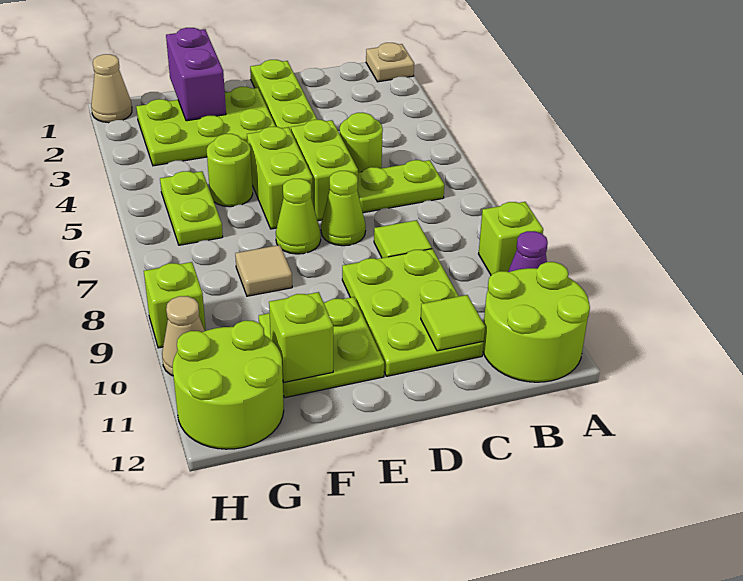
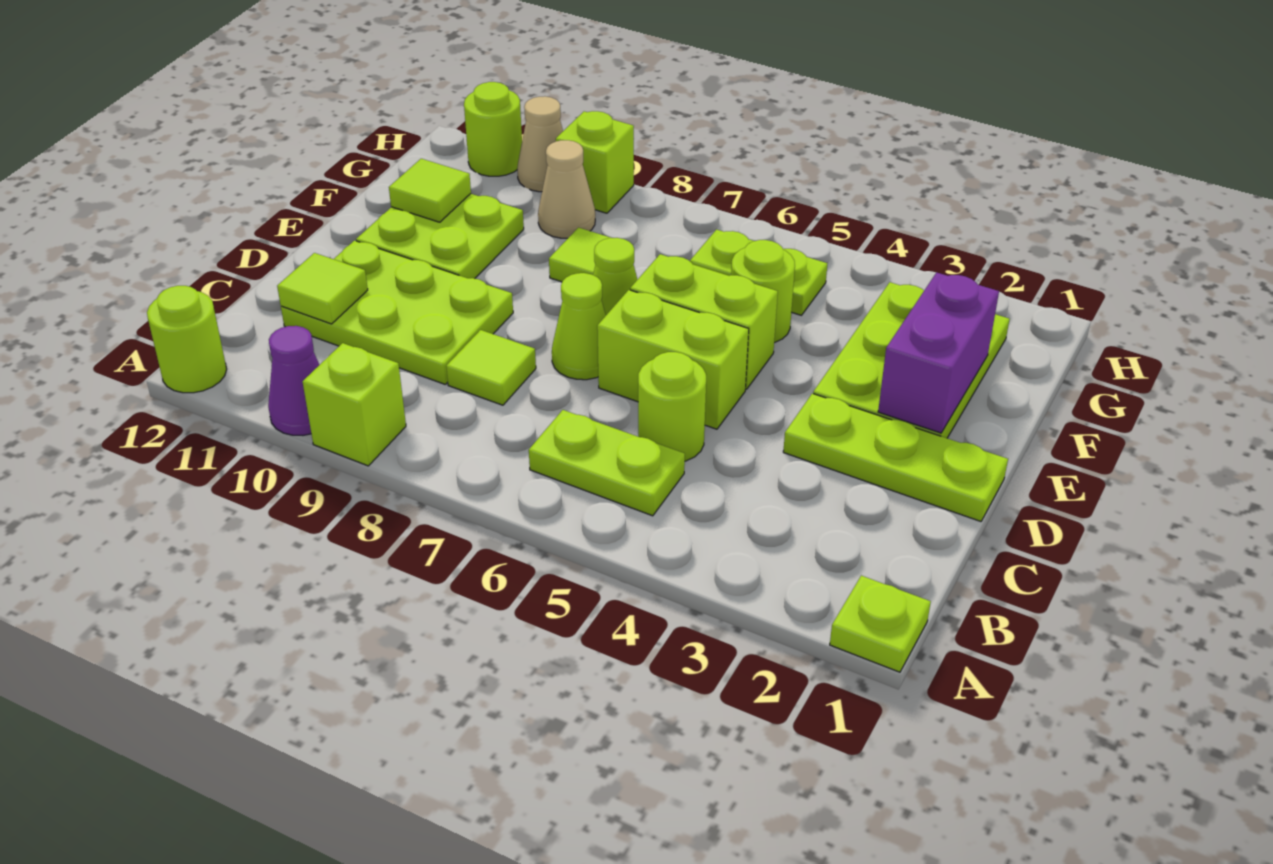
tan plate A1 level 1 -> lime plate A1 level 1
lime round brick A11:B12 level 1 -> lime round brick A12 level 1
lime plate B6:C6 level 1 -> lime plate B5:B6 level 1
purple brick F1:F2 level 2 -> purple brick E2:F2 level 2
tan tile F8 level 1 -> lime tile F8 level 1
lime brick F11 level 2 -> lime tile F11 level 2
lime round brick G11:H12 level 1 -> lime round brick H11 level 1
tan cone H1 level 1 -> tan cone G9 level 1

